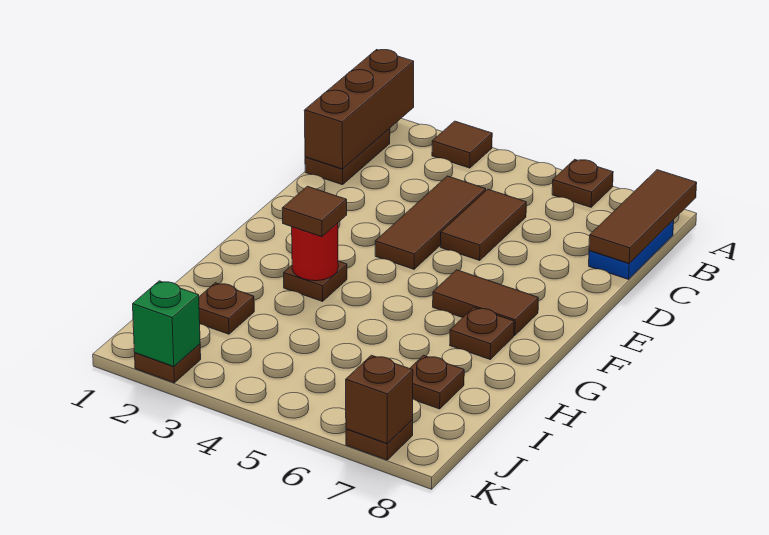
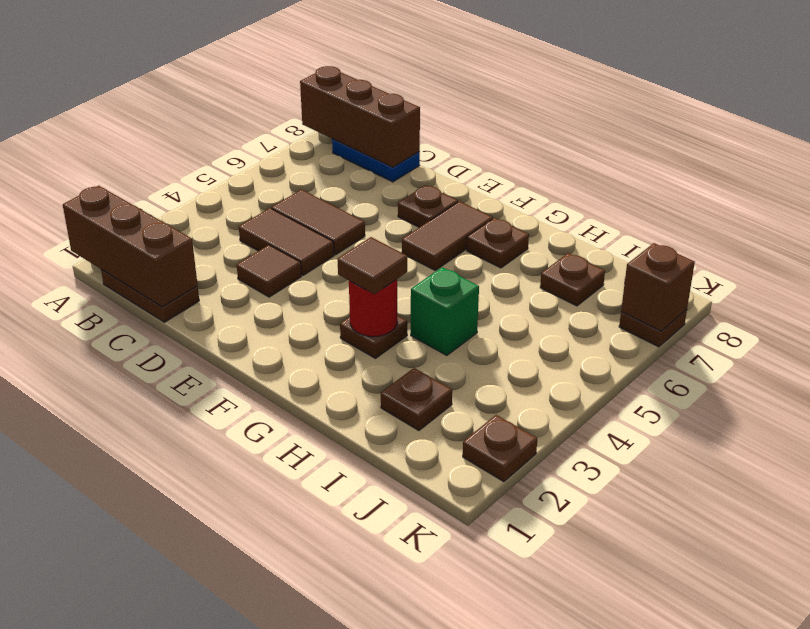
brown tile A3 level 1 -> brown tile D3 level 1
brown plate A6 level 1 -> brown plate E7 level 1
brown tile A8:C8 level 2 -> brown brick A8:C8 level 2
brown tile C4:E4 level 1 -> brown tile C4:D4 level 1
green brick K2 level 2 -> green brick H4 level 1

